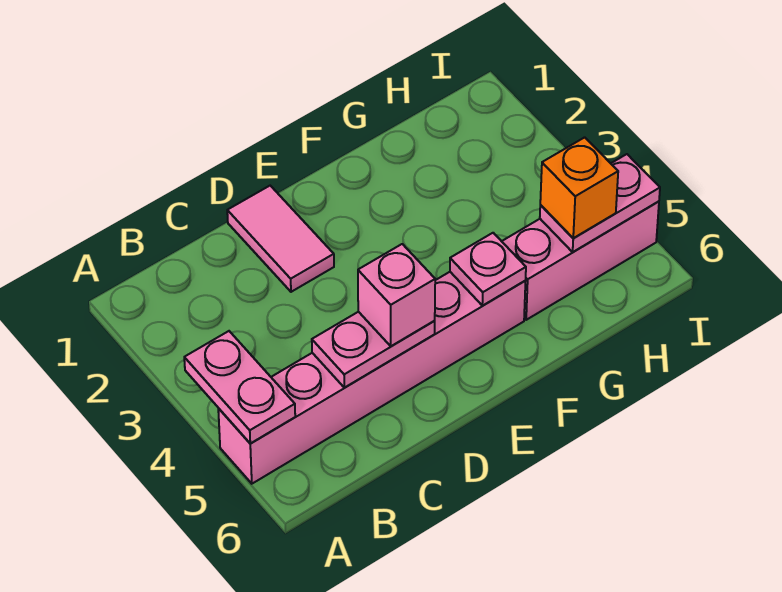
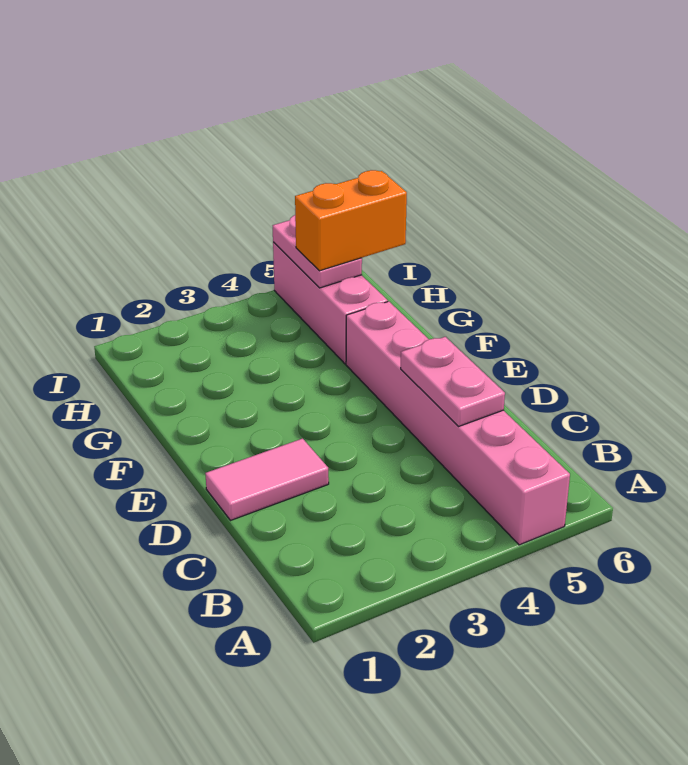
pink plate A4:A5 level 2 -> none
pink brick D5 level 3 -> none
pink plate F5 level 2 -> none
orange brick H5 level 3 -> orange brick H5:H6 level 3

